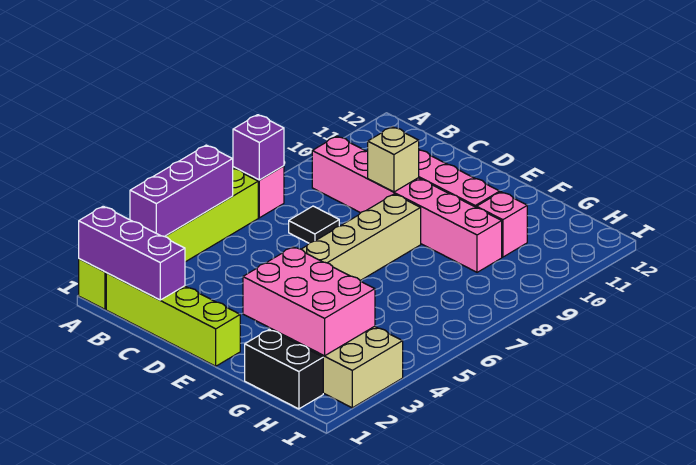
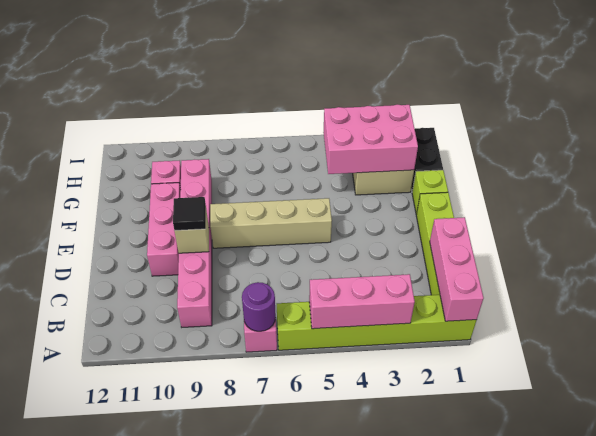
purple brick A1:C1 level 2 -> pink brick A1:C1 level 2
purple brick A3:A5 level 2 -> pink brick A3:A5 level 2
purple brick A7 level 2 -> purple round brick A7 level 2
black tile C7 level 1 -> black tile D9 level 3
none -> lime brick F1 level 1
pink brick F2:H3 level 2 -> pink brick G2:H4 level 2

